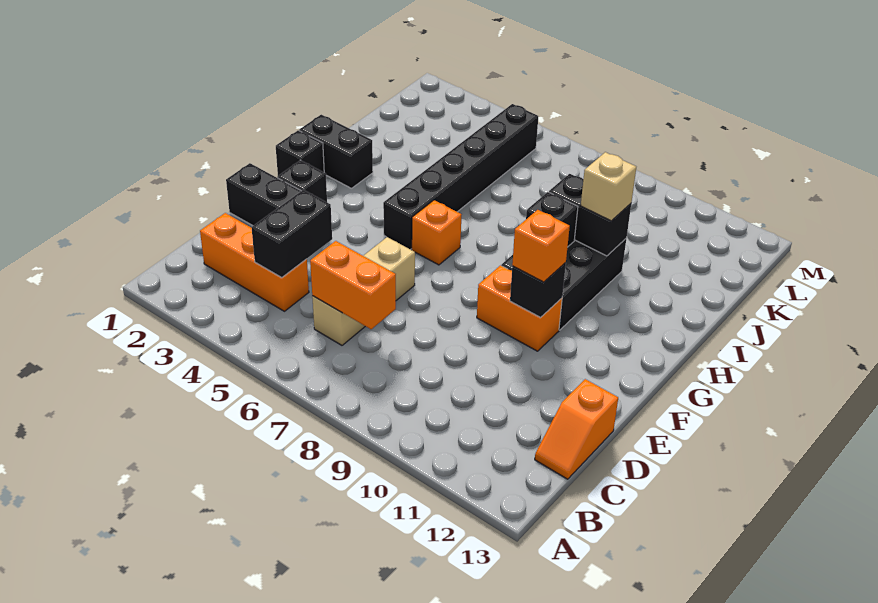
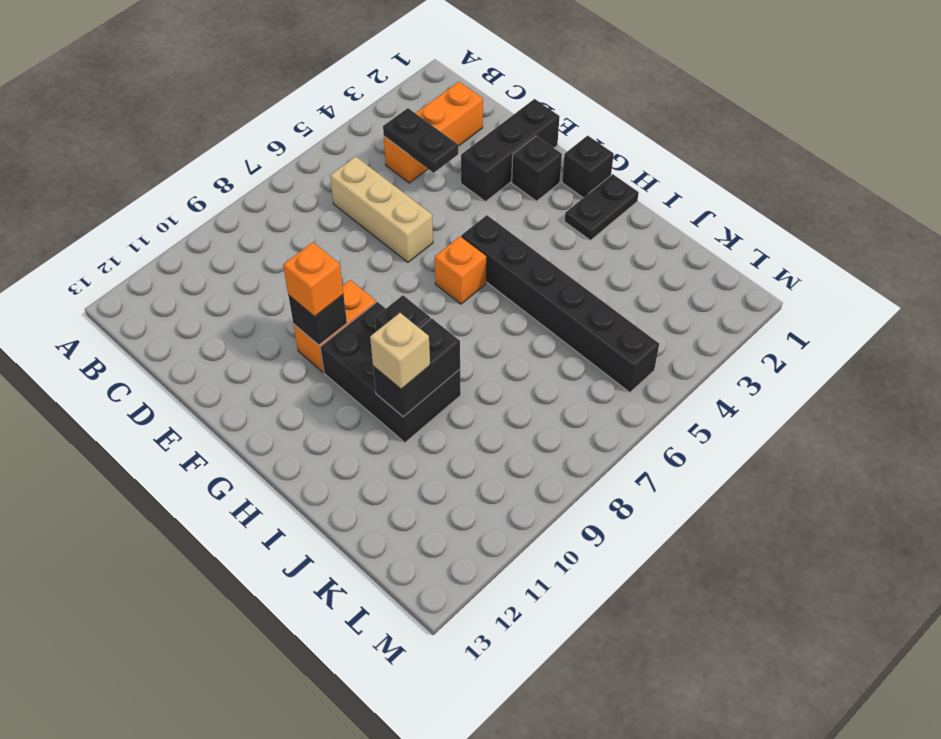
black brick C4:D4 level 2 -> black plate C4:D4 level 2
orange brick C6:C7 level 2 -> none
orange slope C13:D13 level 1 top D -> none
black brick H1:H2 level 1 -> black plate H1:H2 level 1

